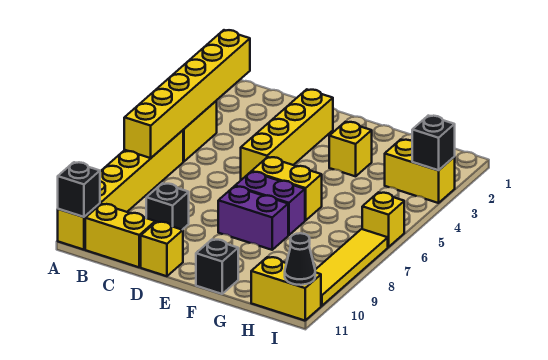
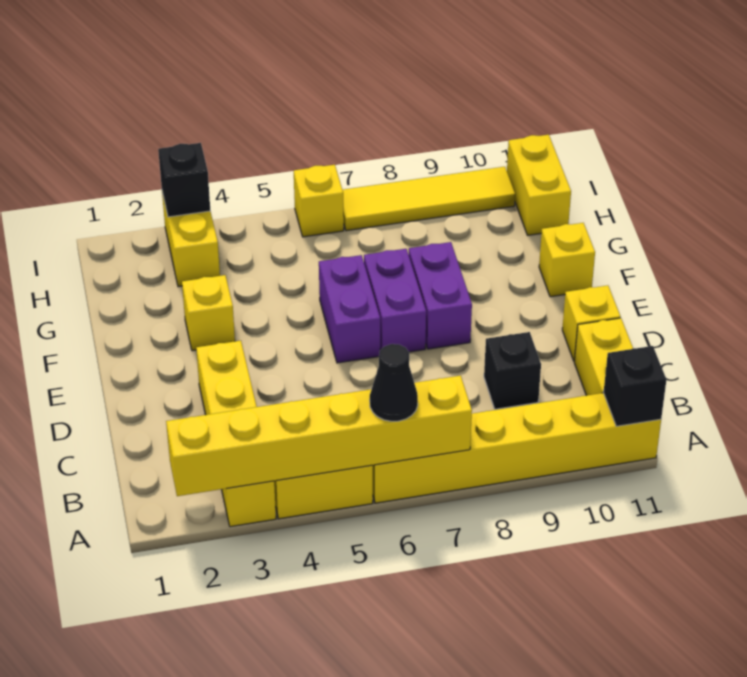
yellow brick D2:D5 level 1 -> yellow brick A3:D3 level 1
yellow brick E6:F6 level 1 -> purple brick E6:F6 level 1
black brick F11 level 1 -> yellow brick F11 level 1
black cone I11 level 2 -> black cone A6 level 3

